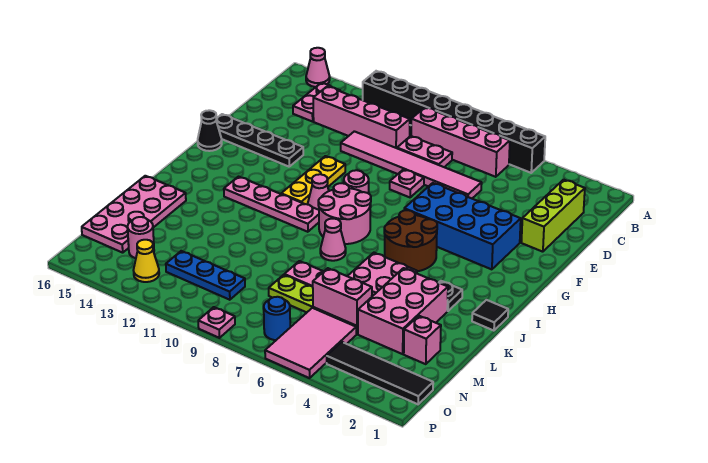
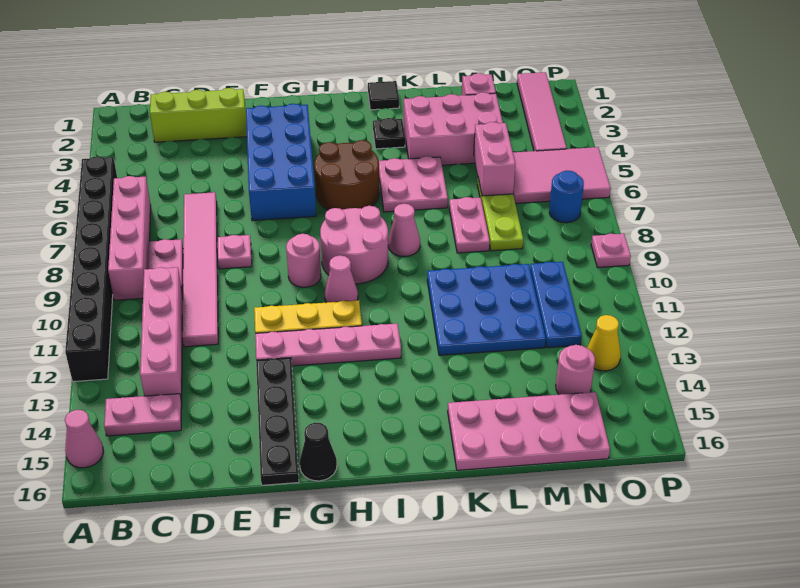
pink plate I10:I13 level 1 -> pink plate F12:I12 level 1
none -> blue plate K10:M12 level 1
black tile O1:O4 level 1 -> pink tile O1:O4 level 1

